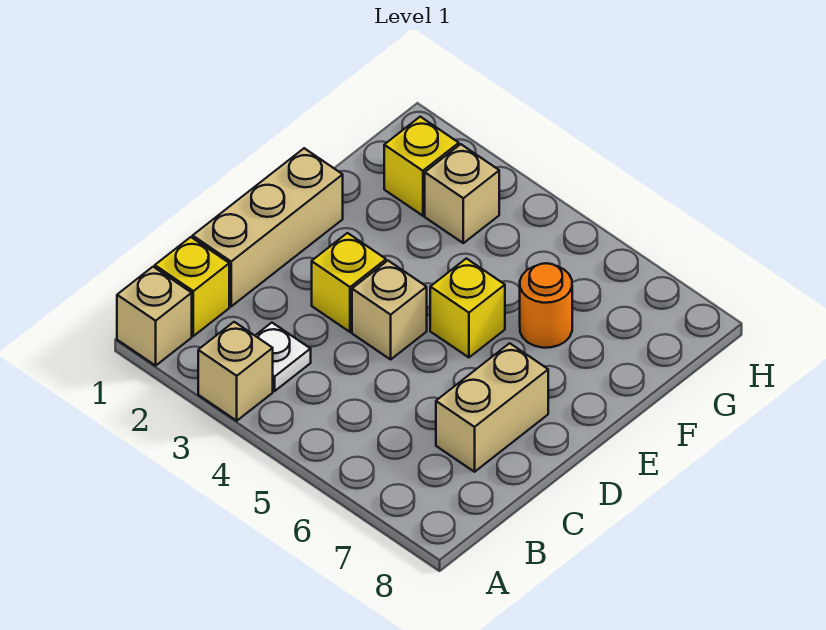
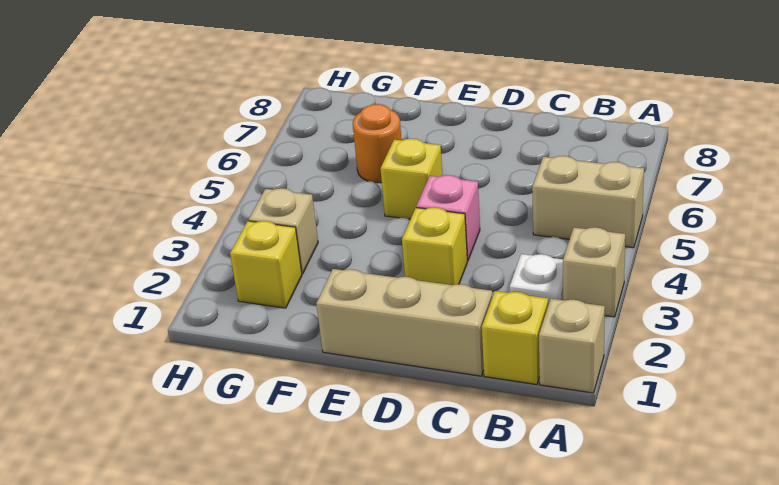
tan brick C7:D7 level 1 -> tan brick A5:B5 level 1
tan brick D4 level 1 -> pink brick D4 level 1

